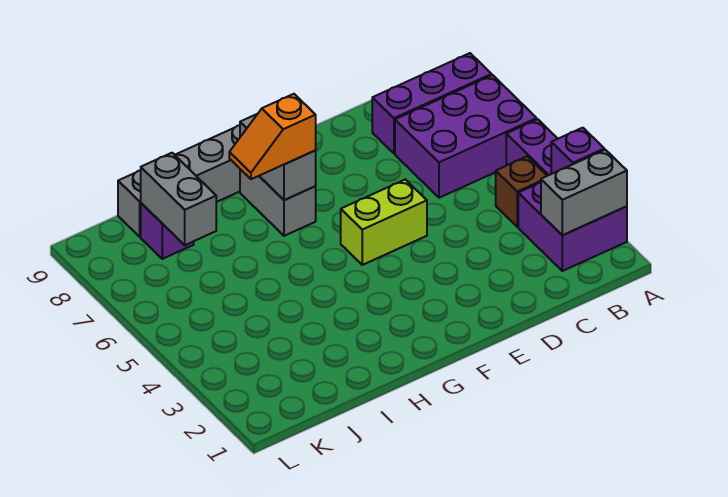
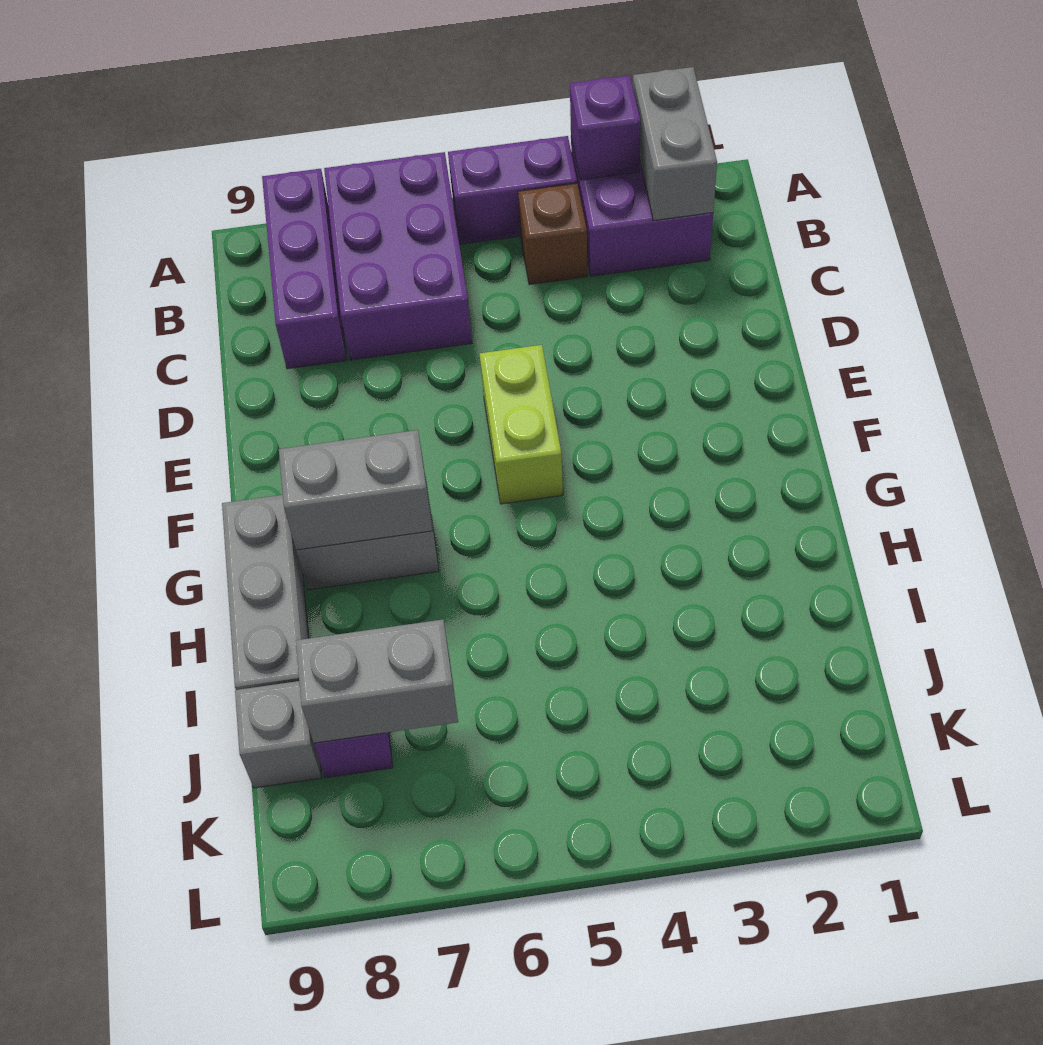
orange slope G7:H7 level 3 top G -> none

